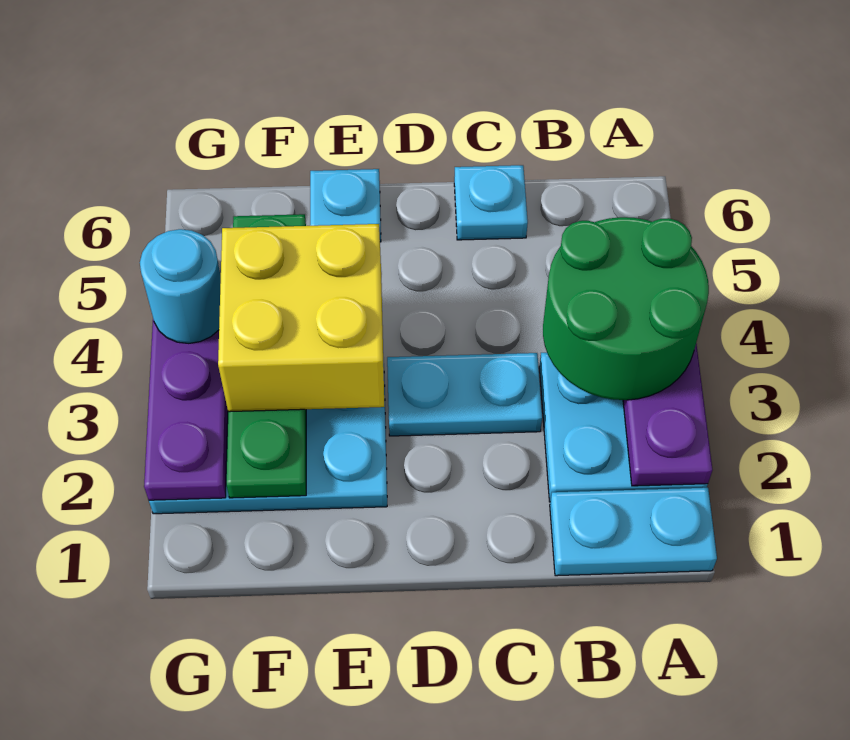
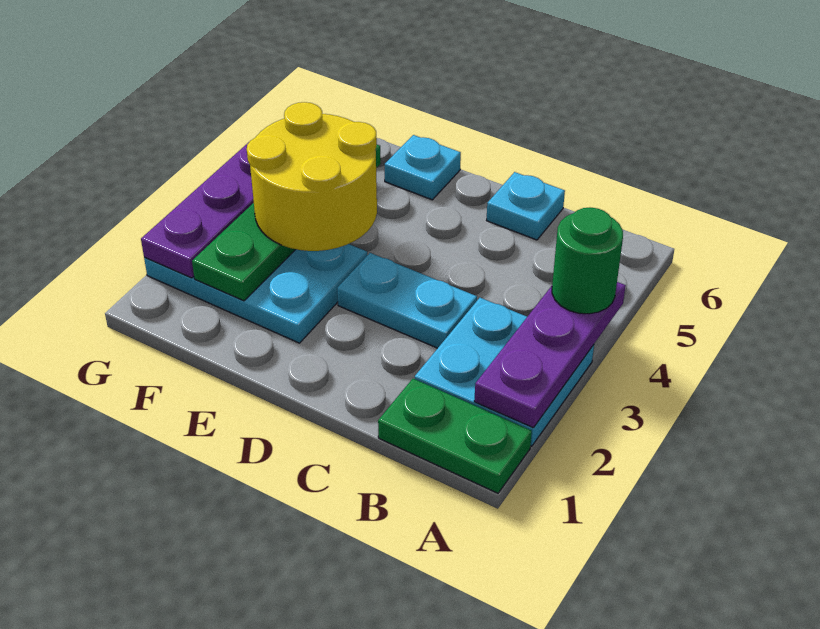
cyan plate A1:B1 level 1 -> green plate A1:B1 level 1
green round brick A3:B4 level 3 -> green round brick A4 level 3
yellow brick E3:F4 level 3 -> yellow round brick E3:F4 level 3
cyan round brick G4 level 3 -> none

